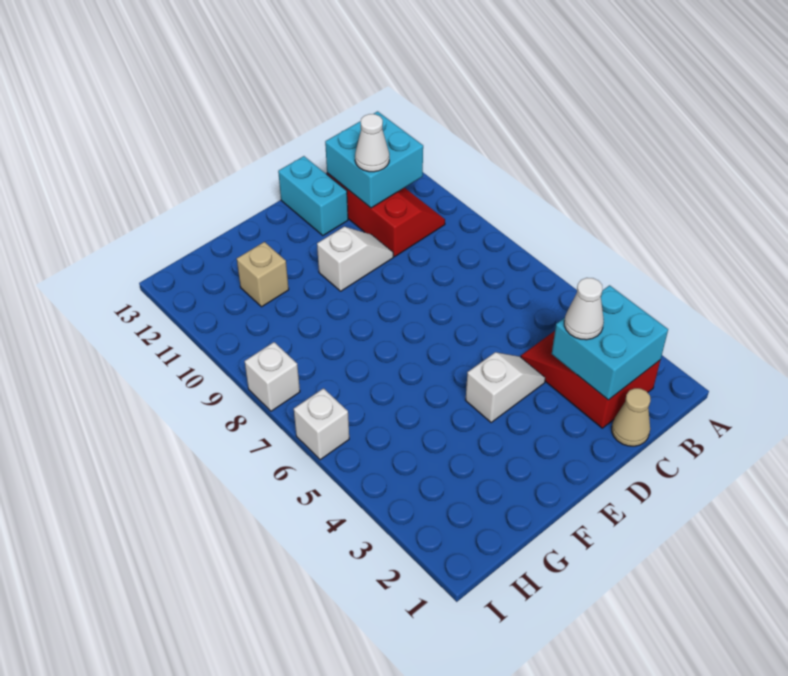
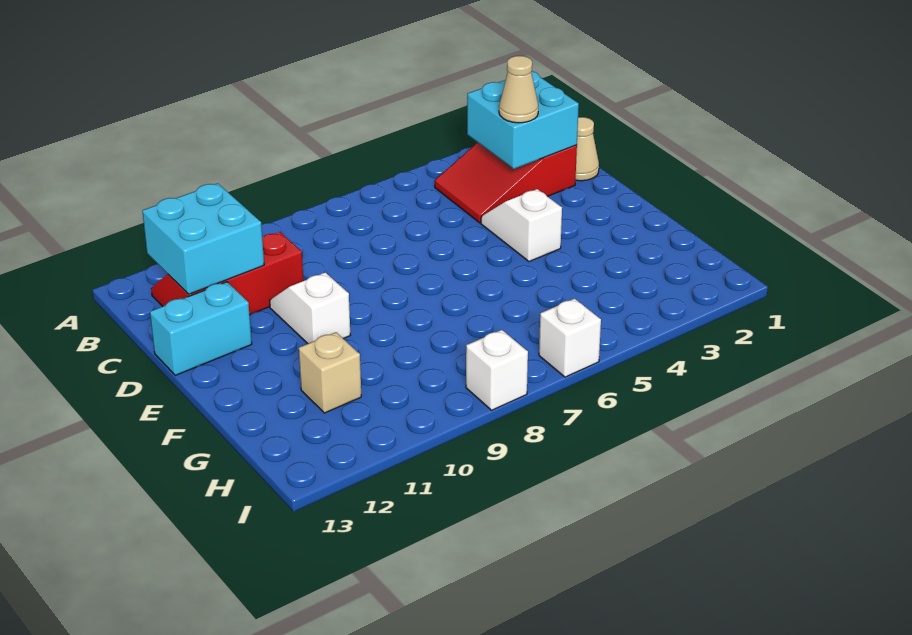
white cone C3 level 3 -> tan cone C3 level 3
white cone C11 level 3 -> none

